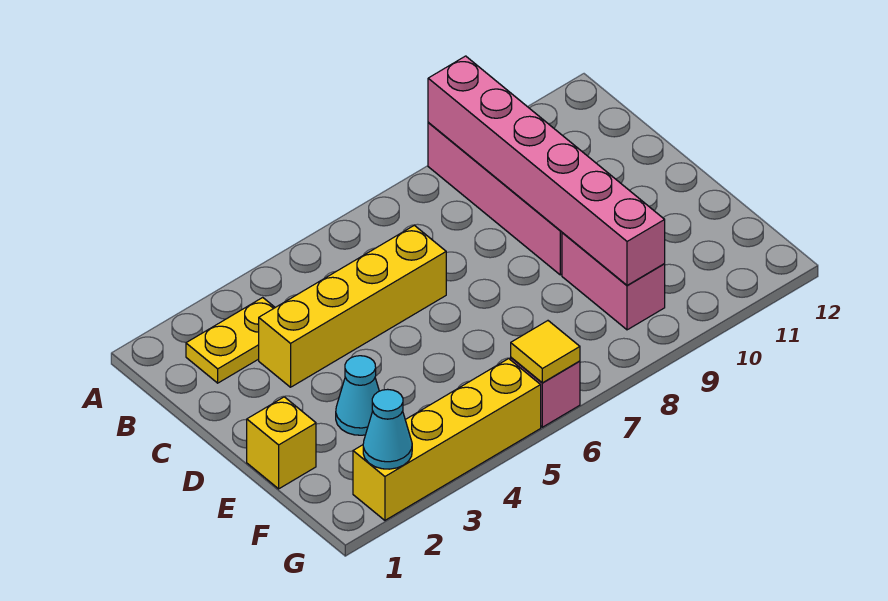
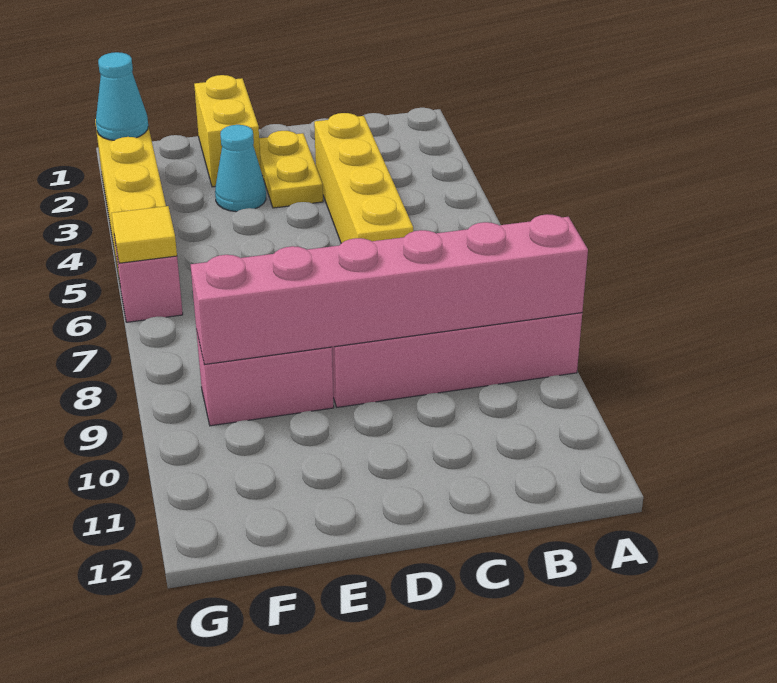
yellow plate B2:B3 level 1 -> yellow plate D2:D3 level 1
yellow brick E1 level 1 -> yellow brick E1:E2 level 1

